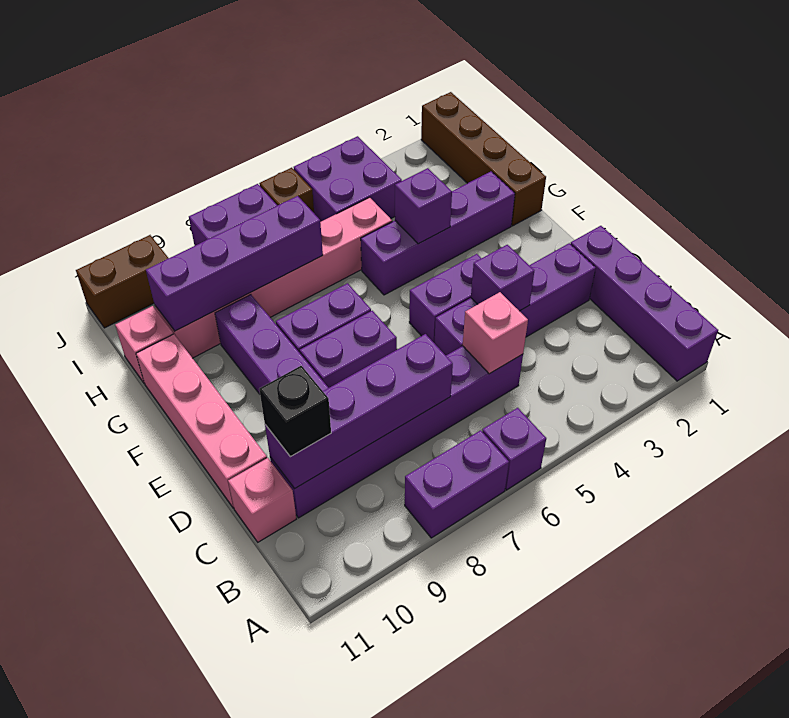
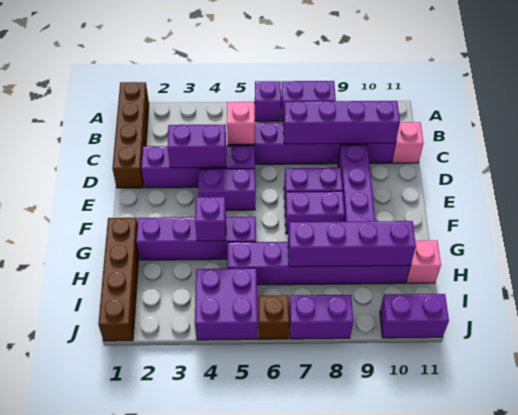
purple brick A1:D1 level 1 -> brown brick A1:D1 level 1
black brick C10 level 3 -> none
purple brick D4 level 2 -> purple brick D3:D4 level 2
pink brick D11:G11 level 1 -> none
pink brick H5:H10 level 1 -> purple brick H5:H10 level 1
brown brick J10:J11 level 1 -> purple brick J10:J11 level 1

